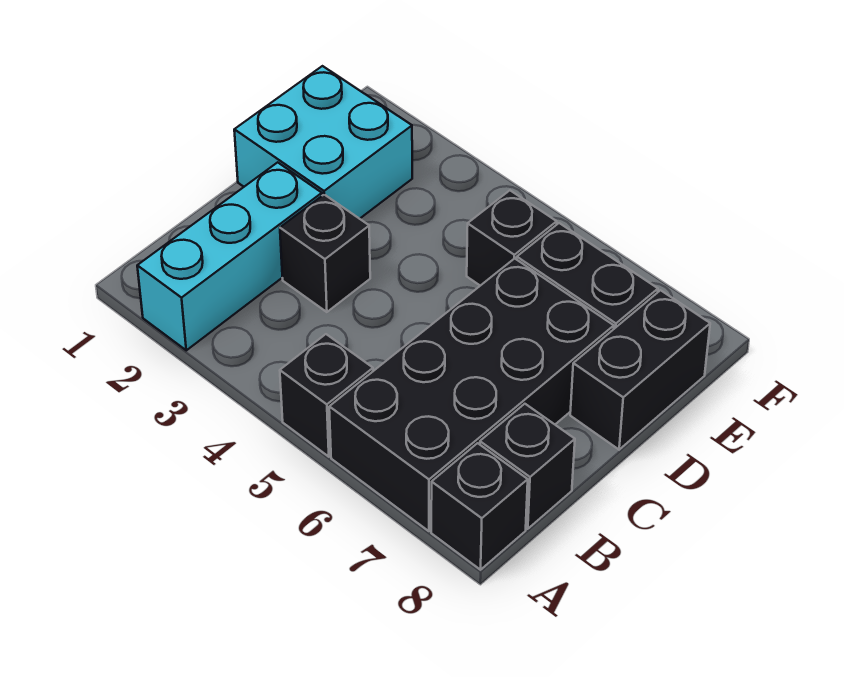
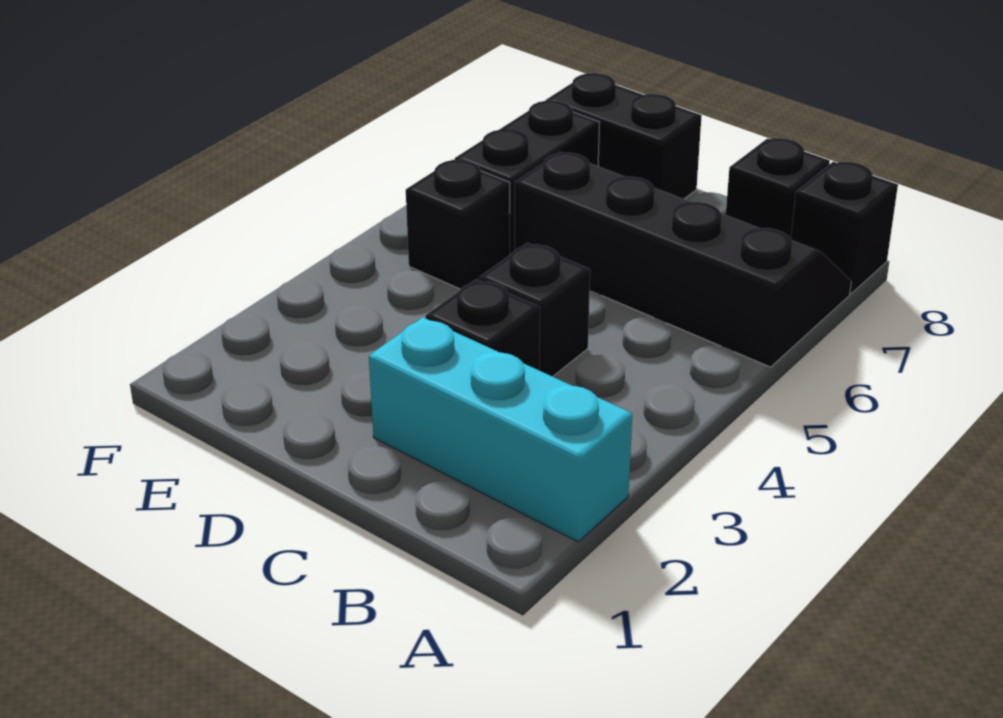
black brick A5 level 1 -> black brick C4 level 1
black brick A6:D7 level 1 -> black slope A6:D7 level 1 top 6
cyan brick D1:E2 level 1 -> none

